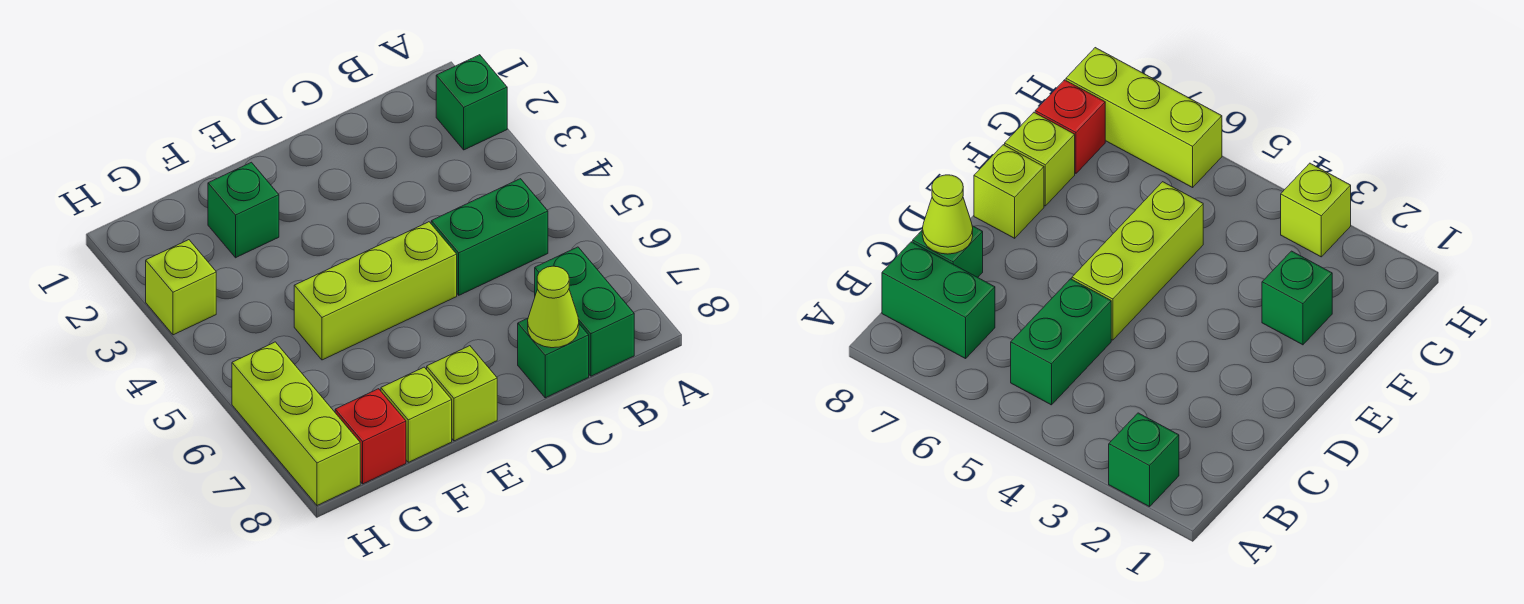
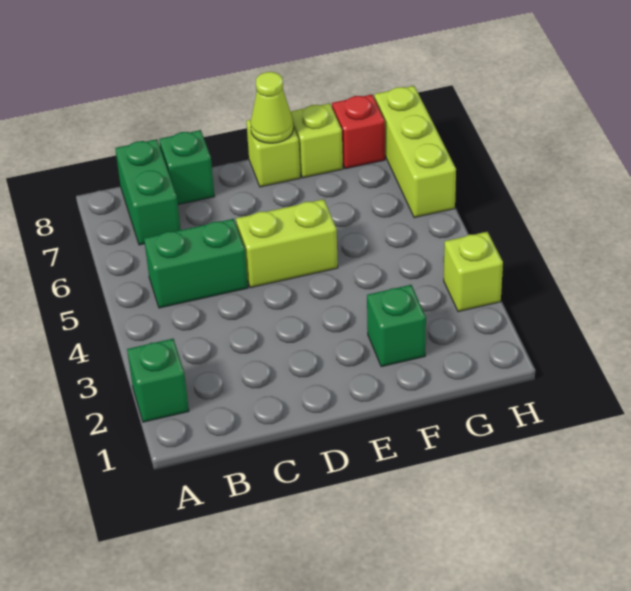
lime cone C8 level 2 -> lime cone E8 level 2
lime brick D5:F5 level 1 -> lime brick D5:E5 level 1

